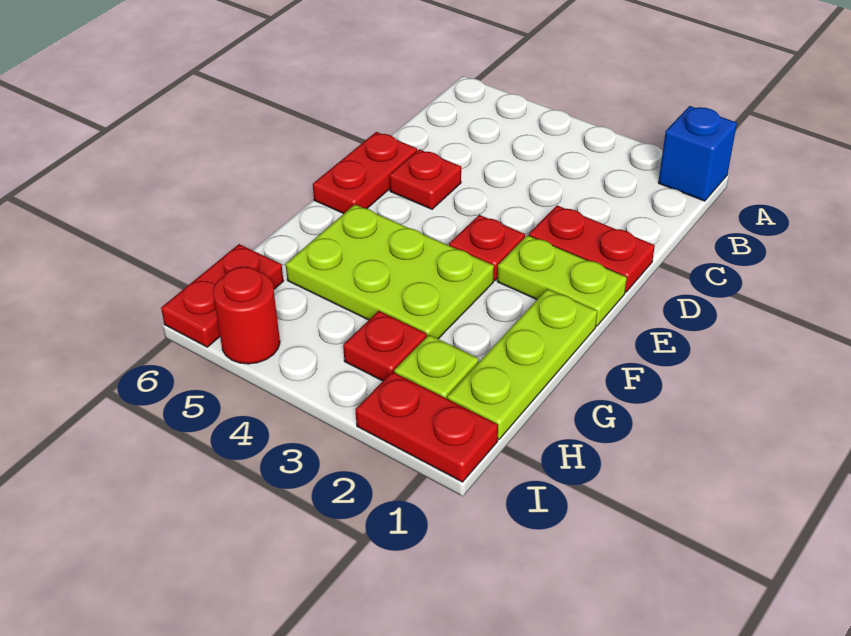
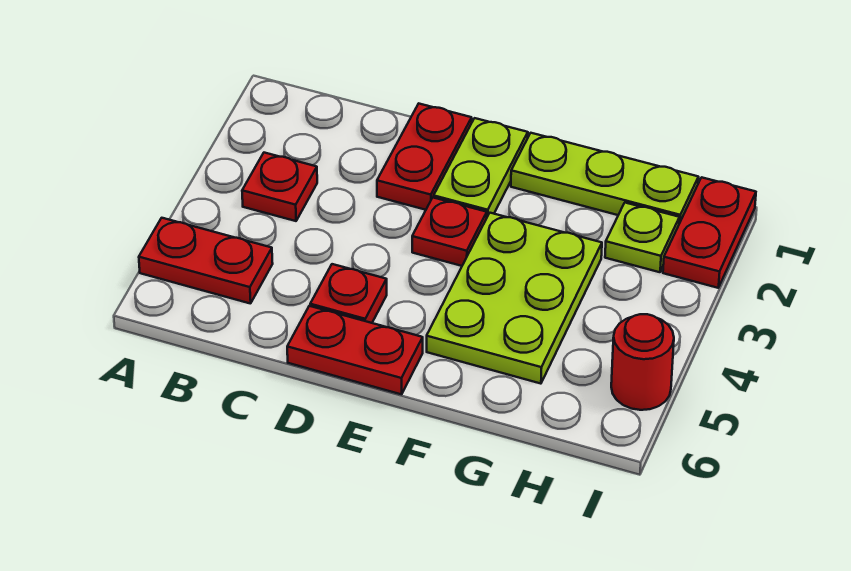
blue brick A1 level 1 -> none
red plate H3 level 1 -> red plate B3 level 1
red plate H6:I6 level 1 -> red plate A5:B5 level 1

